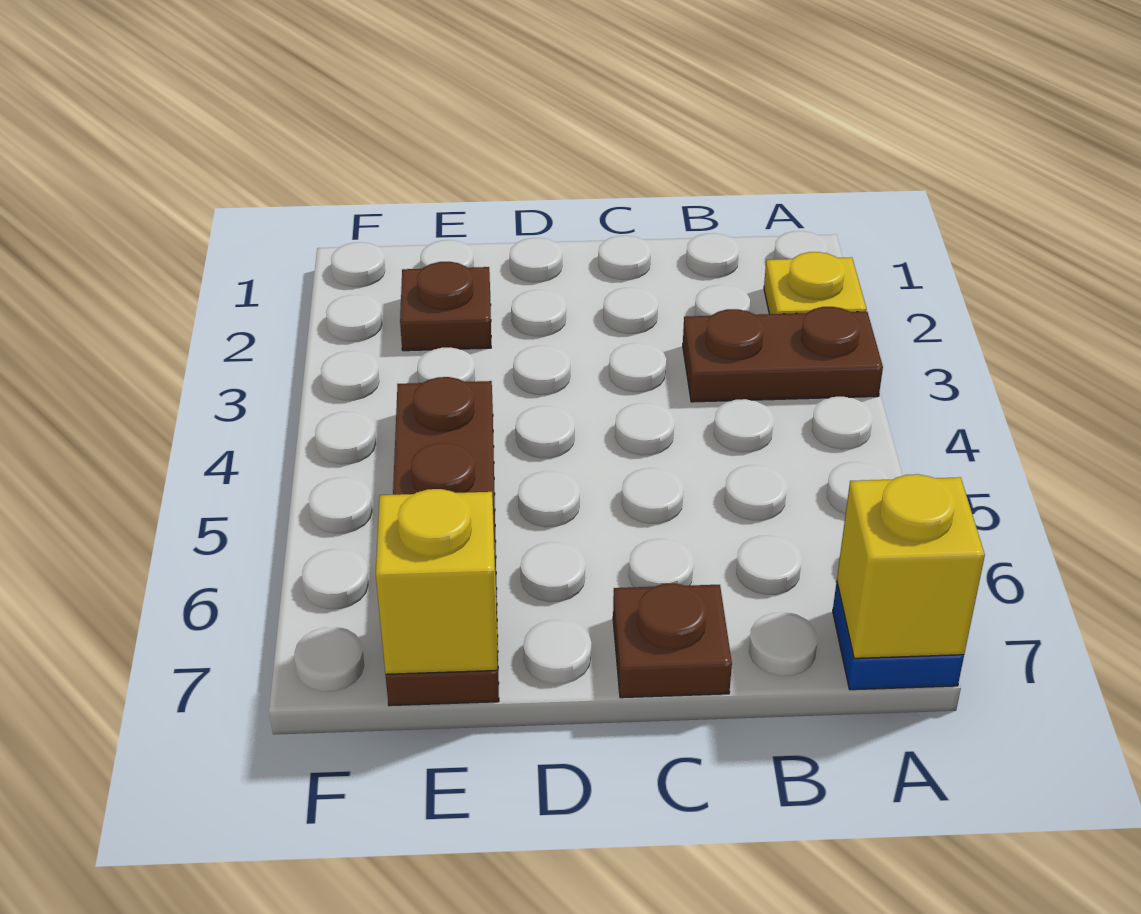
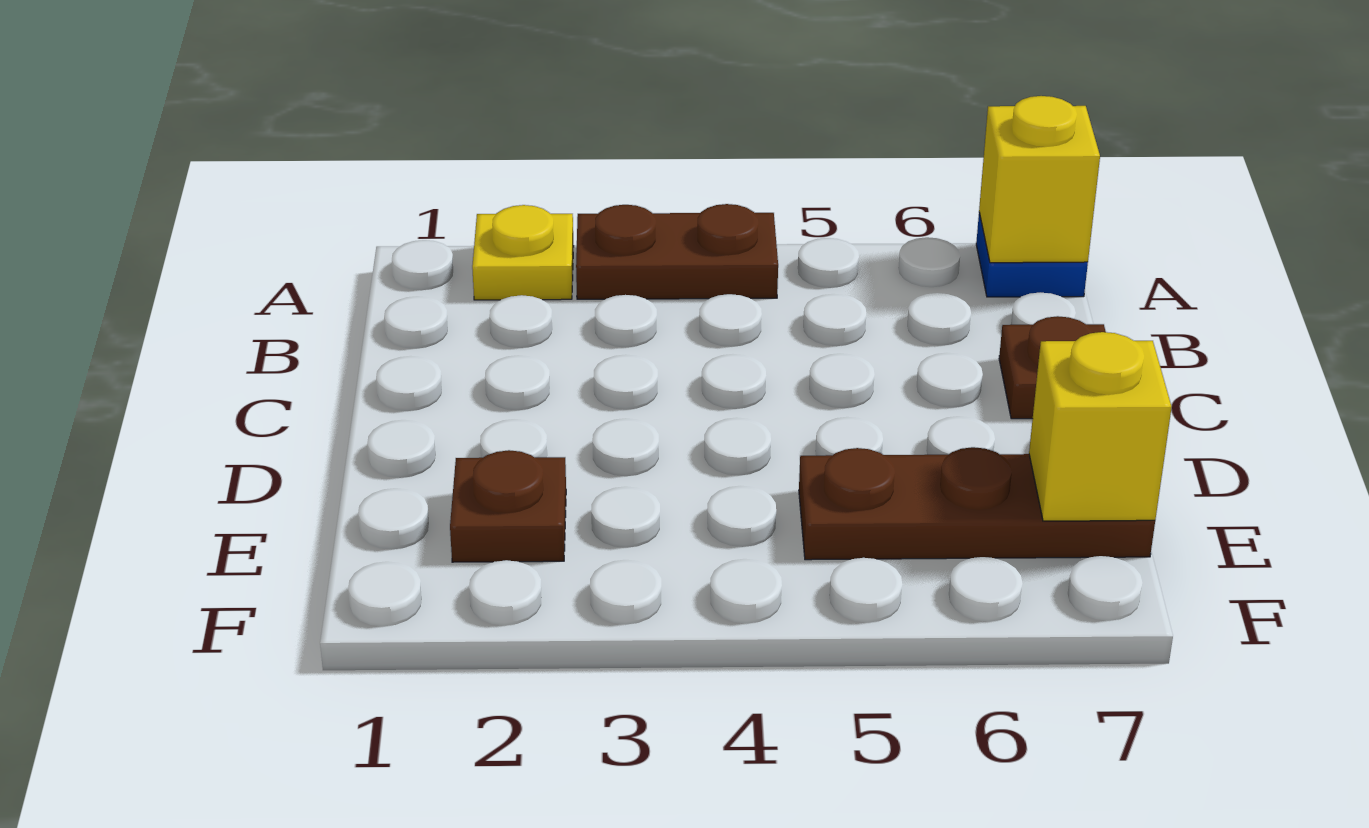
brown plate A3:B3 level 1 -> brown plate A3:A4 level 1
brown plate E4:E7 level 1 -> brown plate E5:E7 level 1

